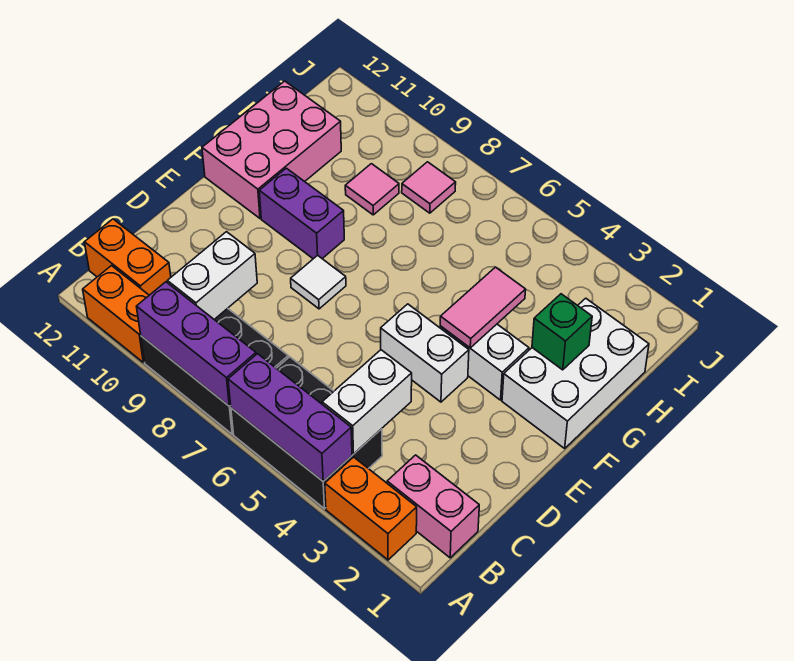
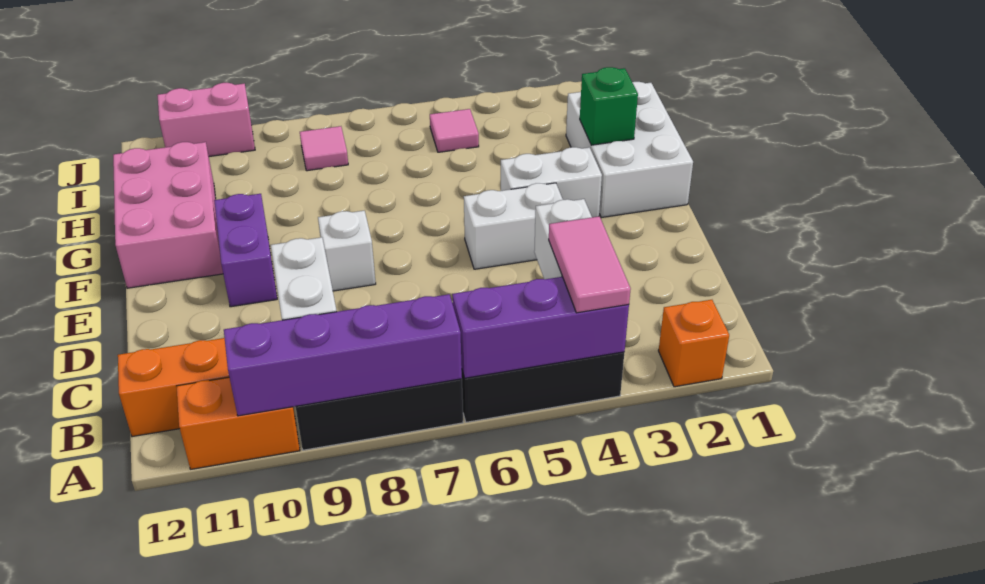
orange brick A2:A3 level 1 -> orange brick A2 level 1
purple brick A7:A9 level 2 -> purple brick A7:A10 level 2
pink brick B1:B2 level 1 -> pink brick J10:J11 level 1
white tile E8 level 1 -> white brick E8 level 1
pink tile F4:G4 level 2 -> pink tile A4:B4 level 3
purple brick F9:F10 level 1 -> purple brick E10:F10 level 1
pink tile H9 level 1 -> pink tile I5 level 1

